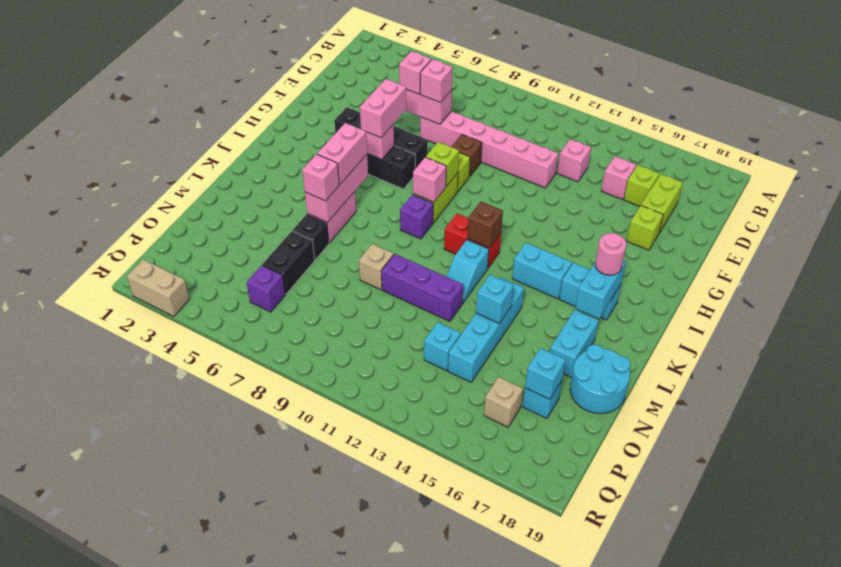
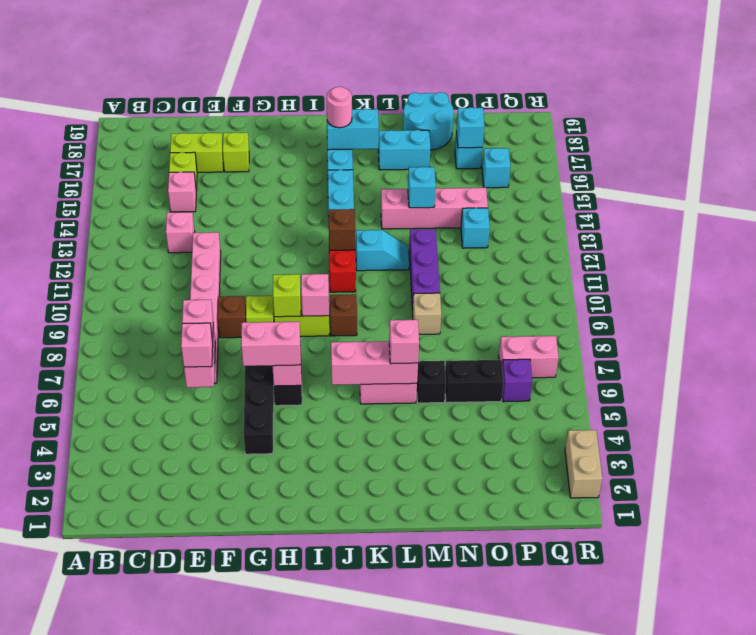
pink brick J6:K6 level 3 -> pink brick P7:Q7 level 1
purple brick J9 level 1 -> brown brick J9 level 1
cyan brick L14:O14 level 1 -> pink brick L14:O14 level 1
tan brick P16 level 1 -> cyan brick P16 level 1

